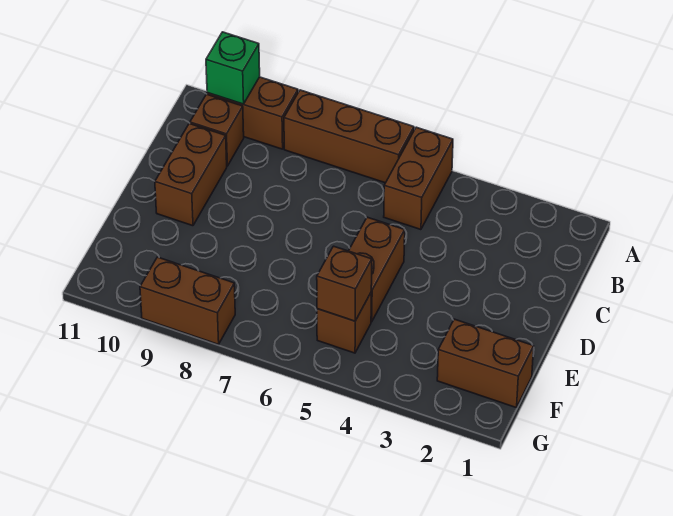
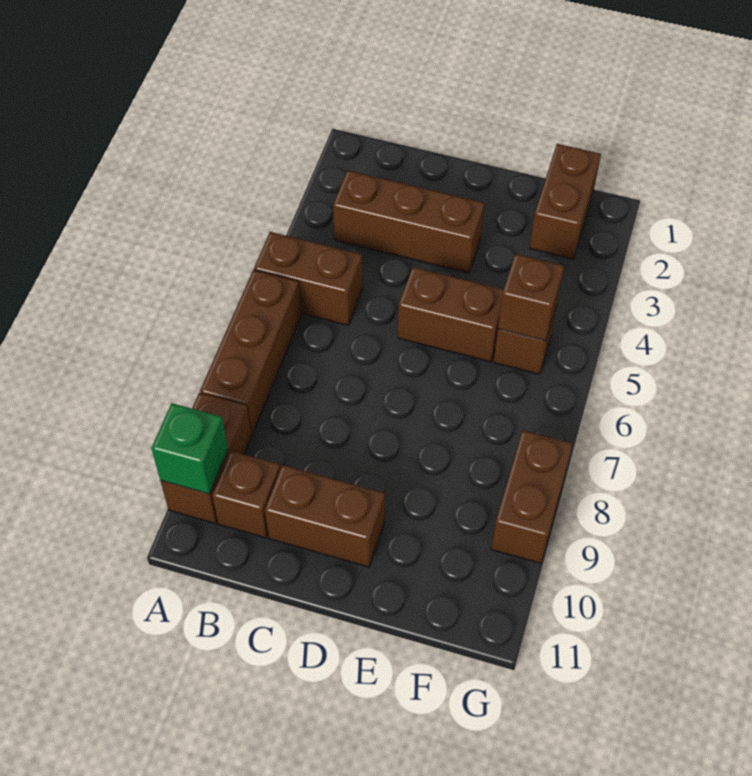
none -> brown brick B3:D3 level 1

